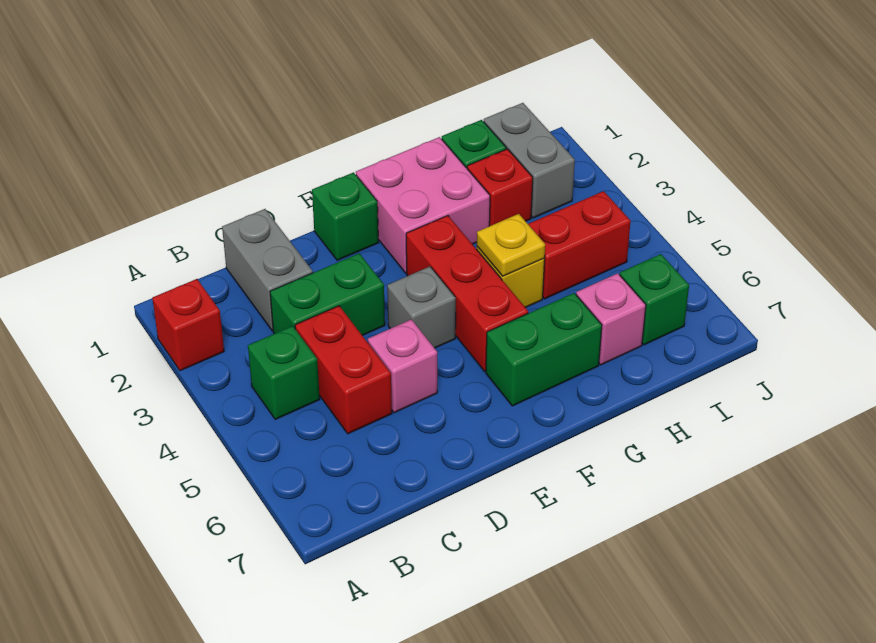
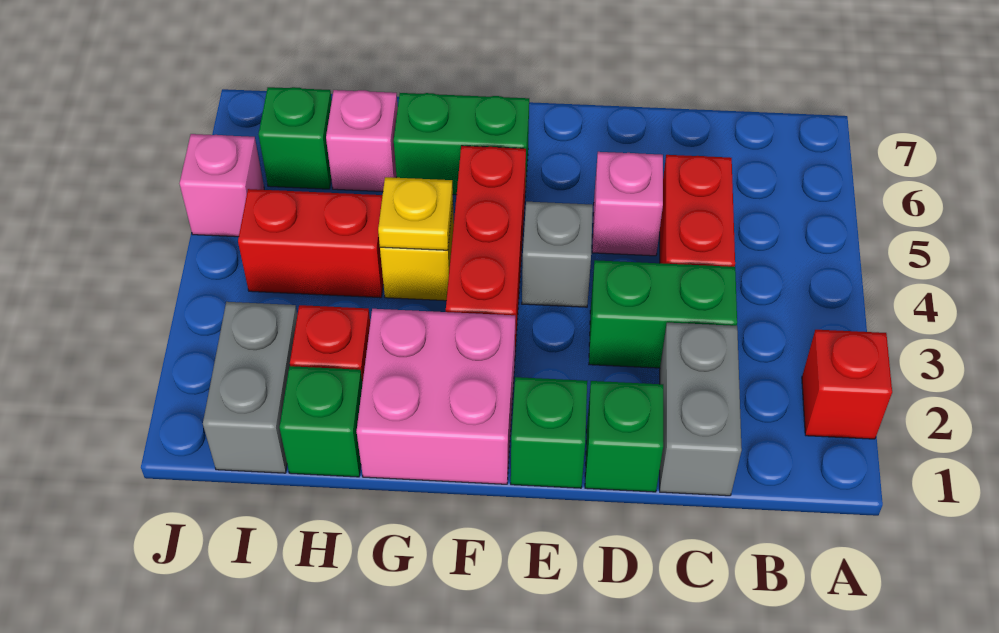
green brick B4 level 1 -> green brick D1 level 1
none -> pink brick J5 level 1

